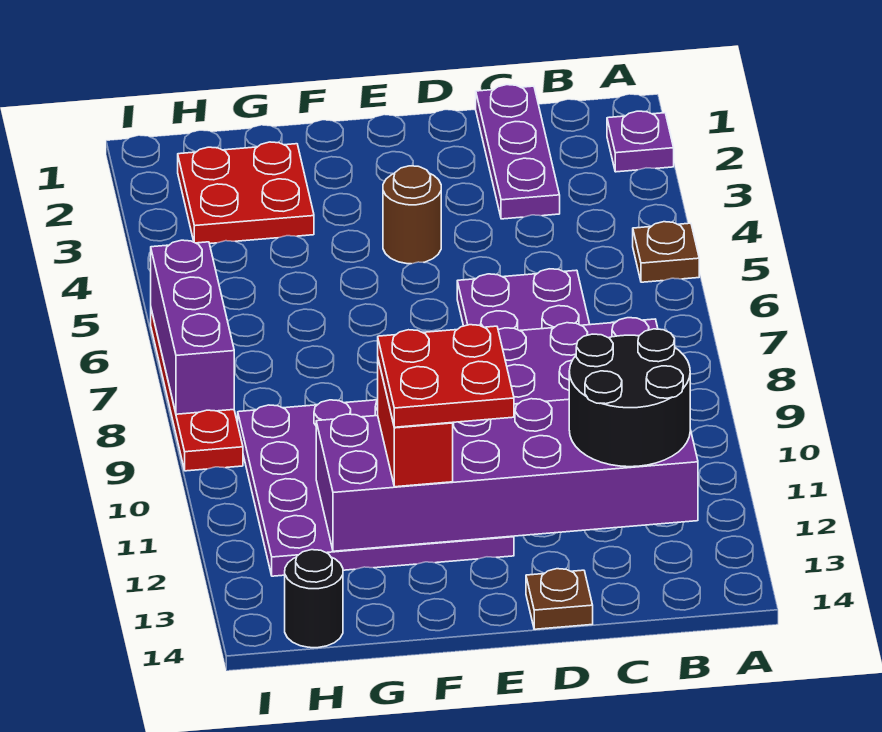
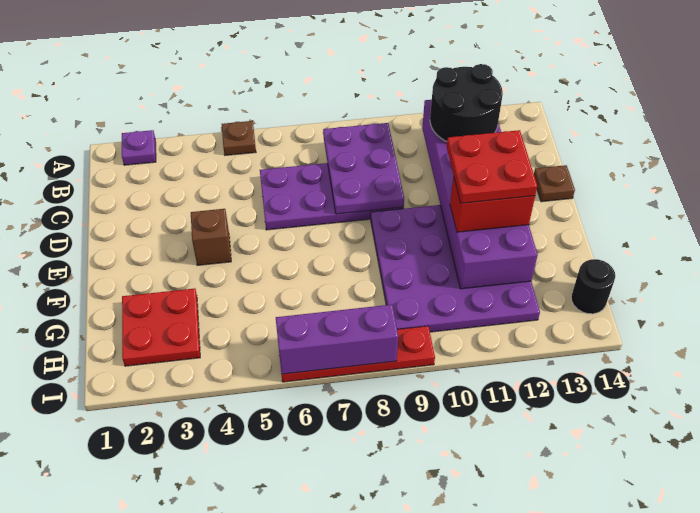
purple plate C1:C3 level 1 -> none
brown round brick E4 level 1 -> brown brick E4 level 1

